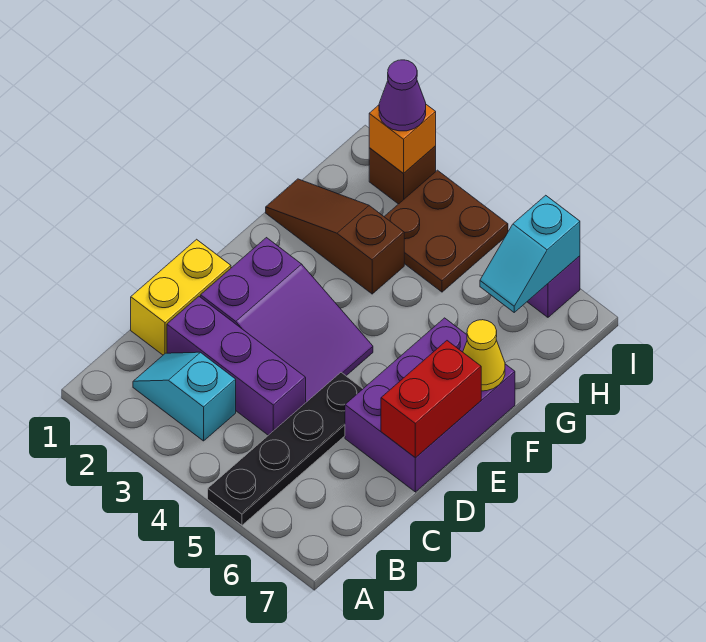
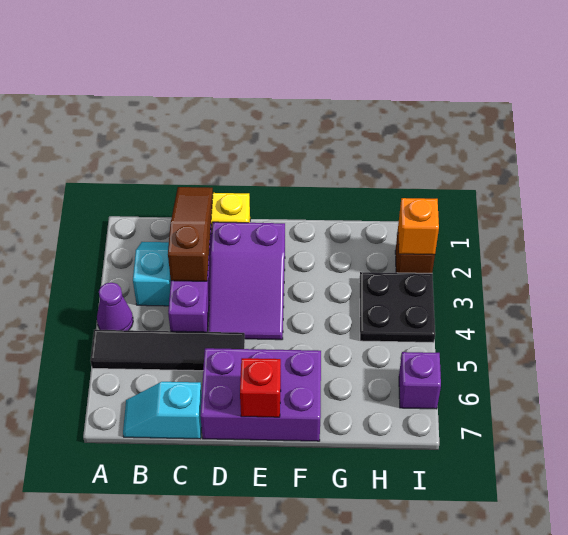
black plate A5:D5 level 1 -> black tile A5:D5 level 1
red brick D7:E7 level 2 -> red brick E7 level 2
yellow cone F7 level 2 -> none
brown slope G1:G3 level 1 top 3 -> brown slope C1:C3 level 2 top 3
brown plate H3:I4 level 1 -> black plate H3:I4 level 1
cyan slope H6:I6 level 2 top I -> cyan slope B7:C7 level 1 top C
purple cone I2 level 3 -> purple cone A4 level 1

